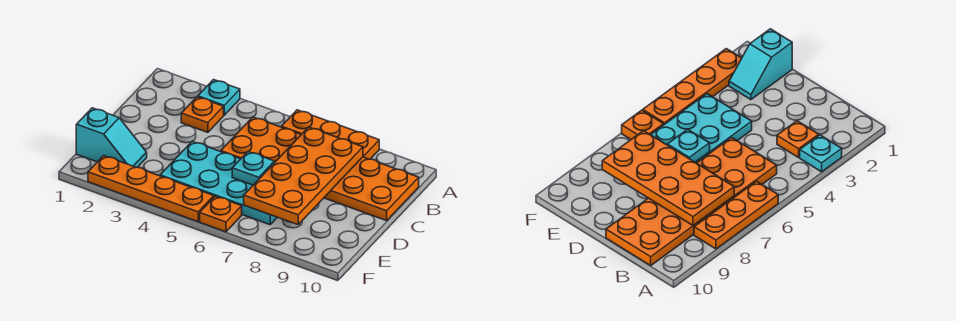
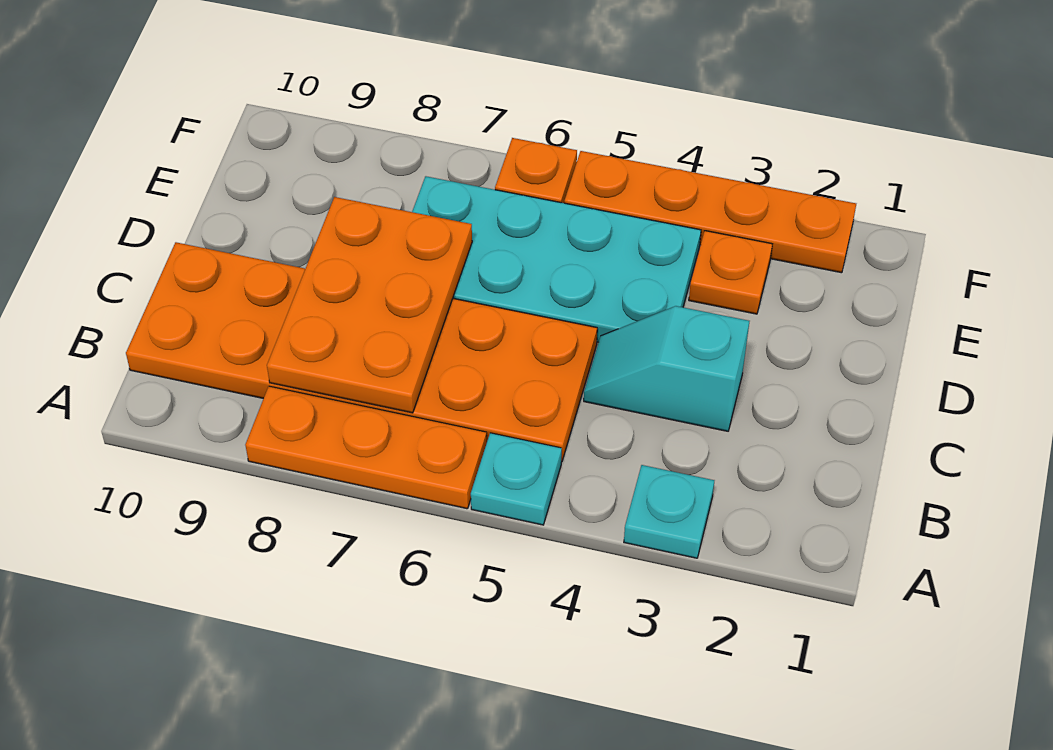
orange plate B3 level 1 -> orange plate E3 level 1
orange plate B7:E8 level 2 -> orange plate B7:D8 level 2
cyan plate D6 level 2 -> cyan plate A5 level 1
cyan slope E1:E2 level 1 top 1 -> cyan slope C3:C4 level 1 top 3

